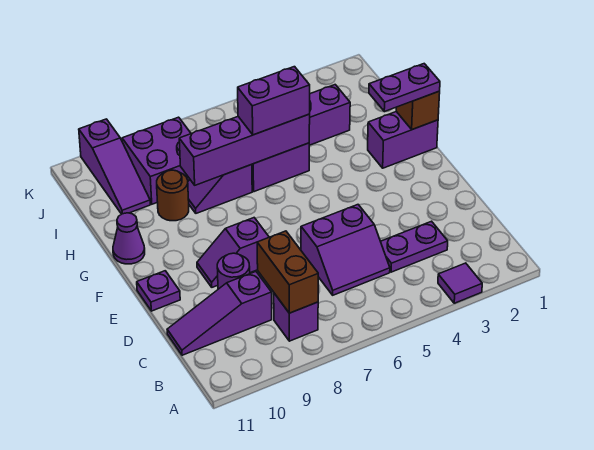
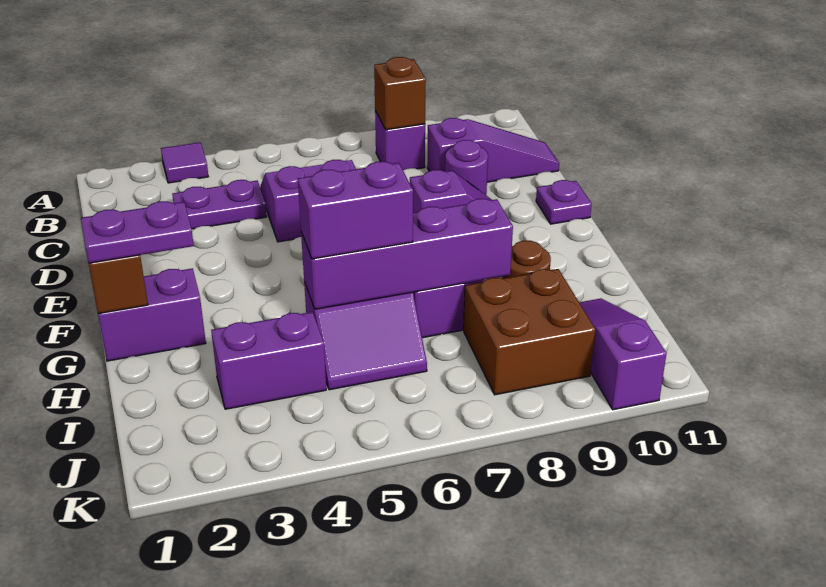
brown brick B8:C8 level 2 -> brown brick B8 level 2
purple cone G11 level 1 -> none
purple brick I8:J9 level 1 -> brown brick I8:J9 level 1

